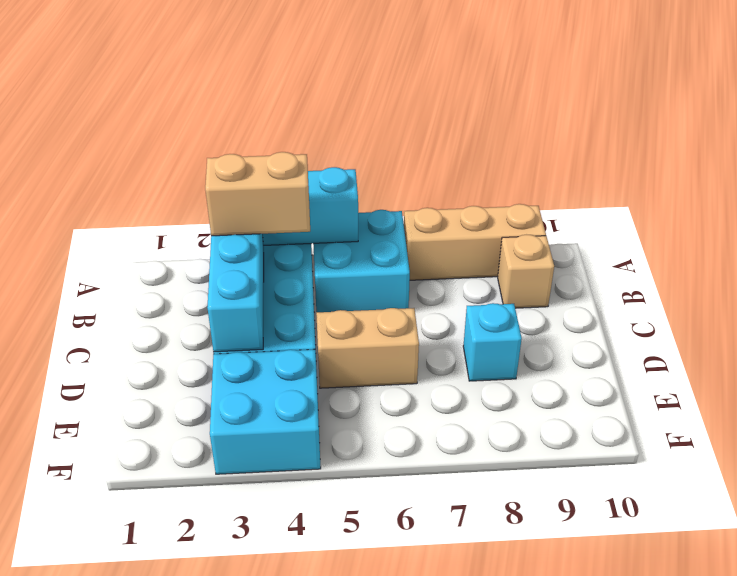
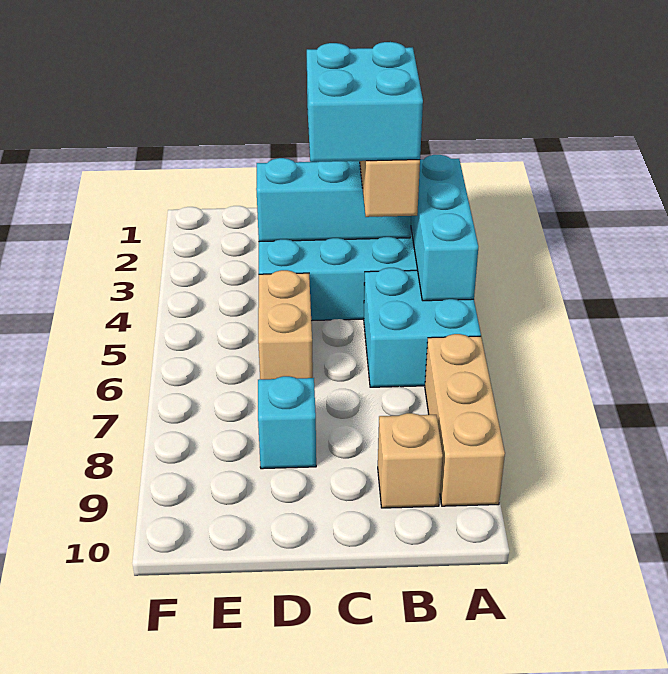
cyan brick E3:F4 level 1 -> cyan brick B3:C4 level 4

